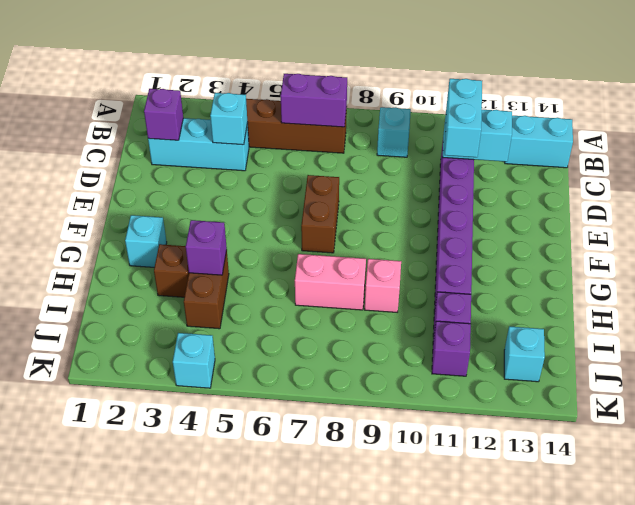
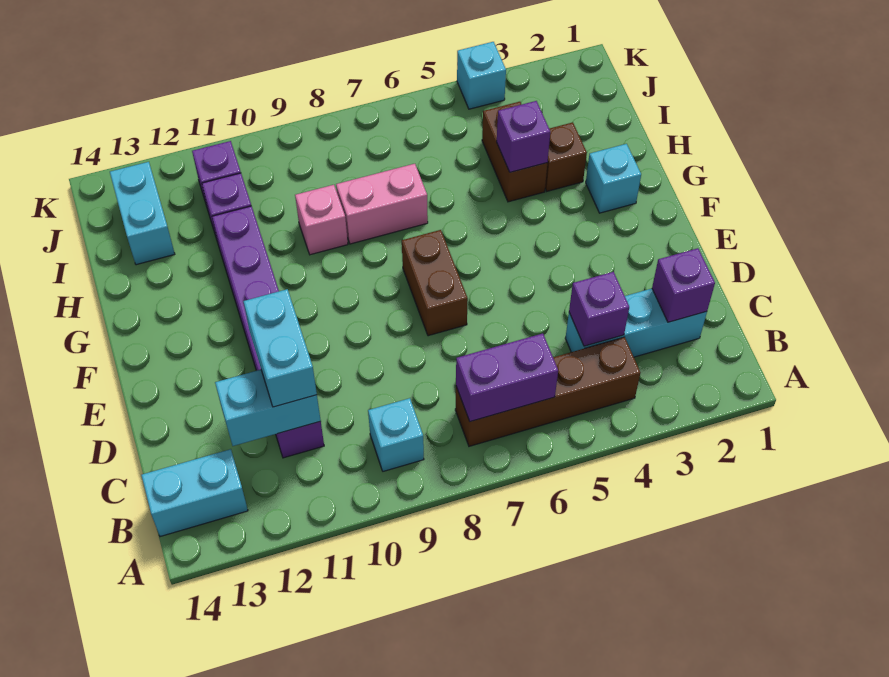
cyan brick C4 level 2 -> purple brick C4 level 2
cyan brick J13 level 1 -> cyan brick I13:J13 level 1

